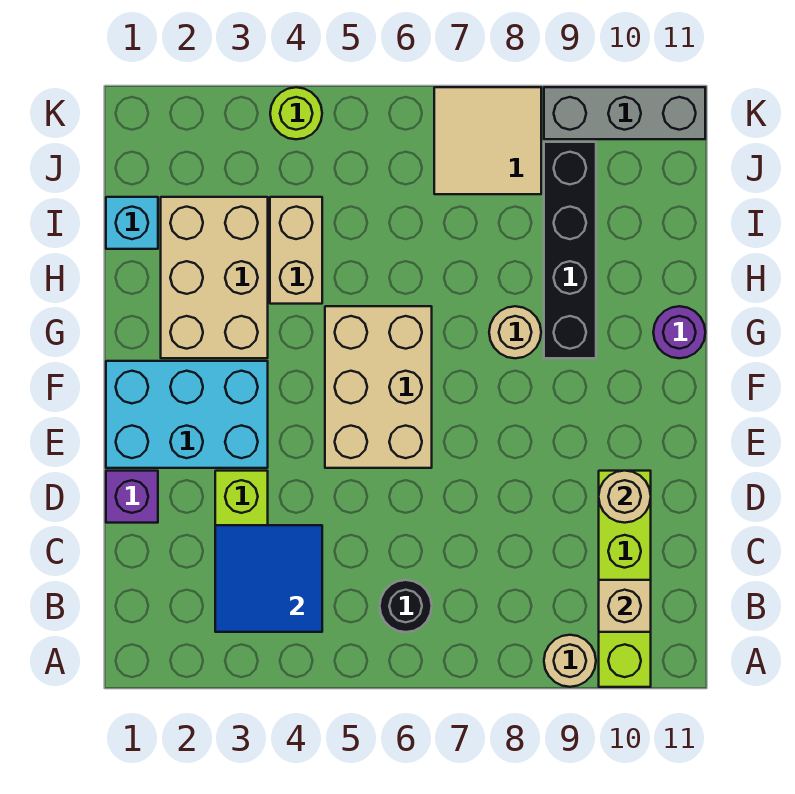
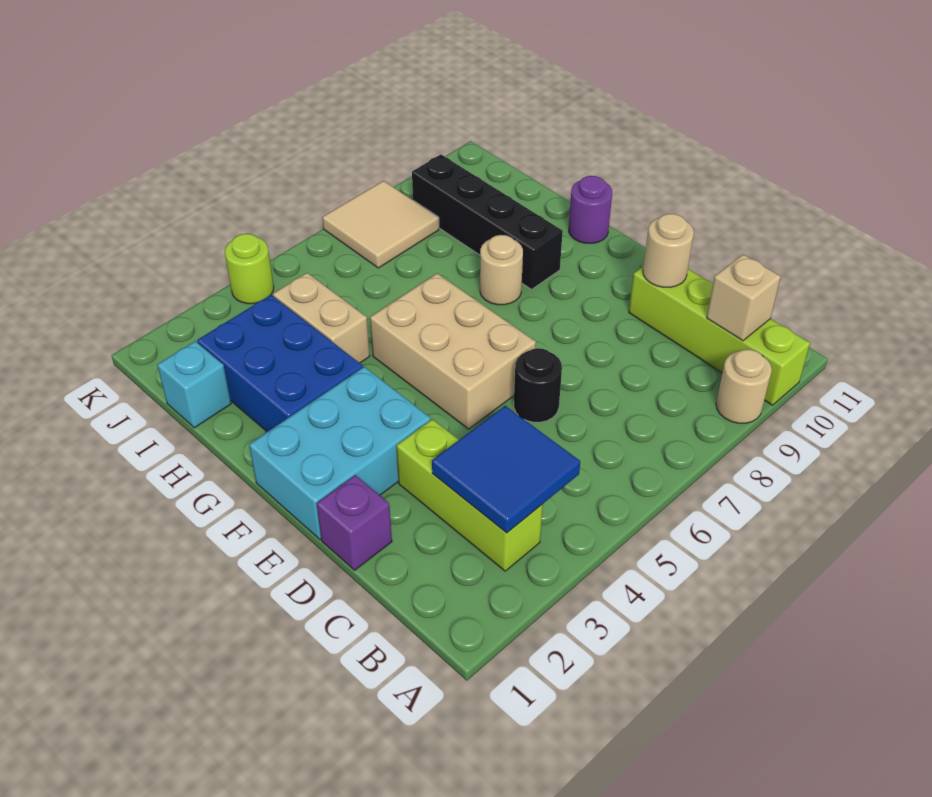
black round brick B6 level 1 -> black round brick D6 level 1
tan brick G2:I3 level 1 -> blue brick G2:I3 level 1
grey brick K9:K11 level 1 -> none

